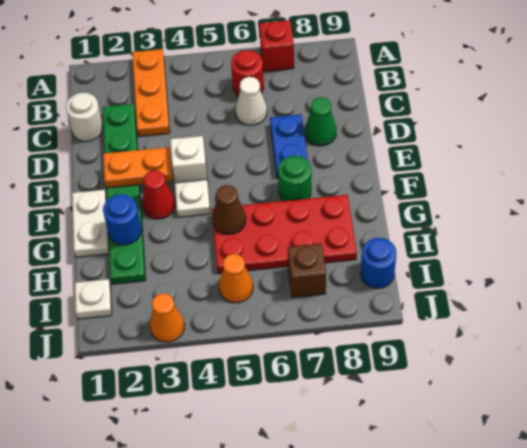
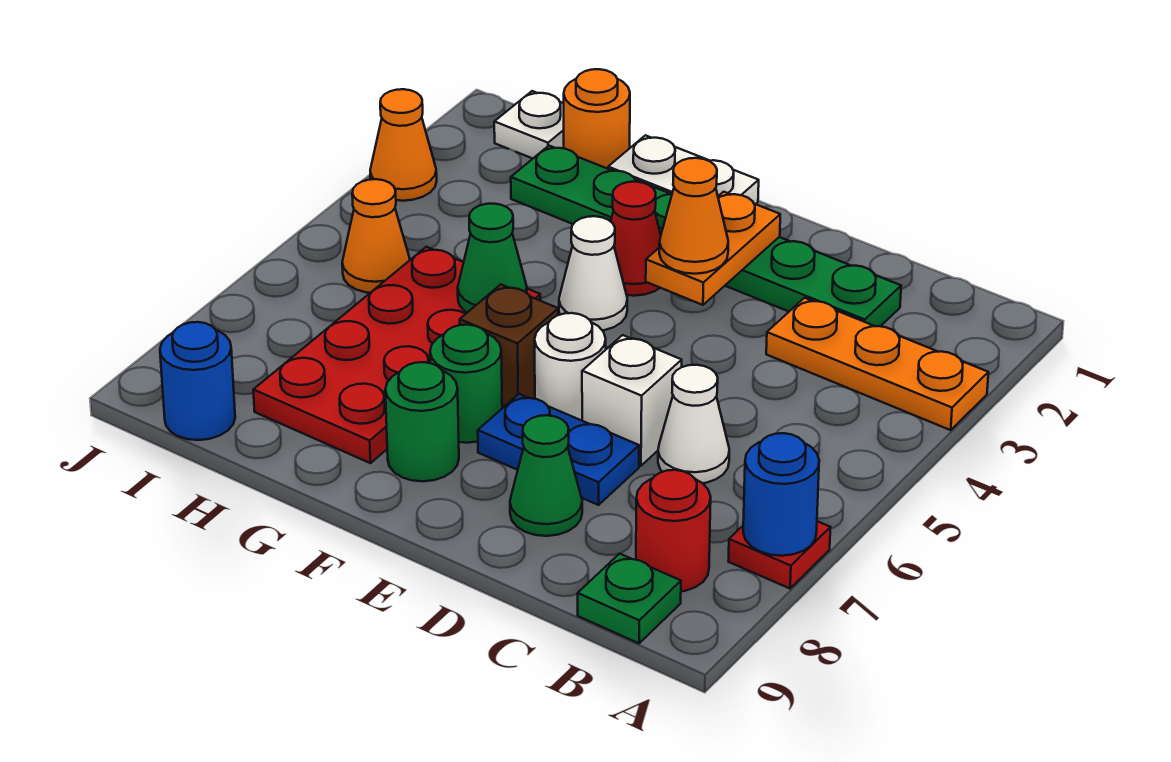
red brick A7 level 1 -> red plate A7 level 1
red round brick B6 level 1 -> red round brick B8 level 1
none -> green plate B9 level 1
white round brick C1 level 1 -> white round brick E6 level 1
none -> orange cone E3 level 3
white brick E4 level 1 -> white brick D6 level 1
white plate F4 level 1 -> white cone F4 level 1
none -> green round brick F8 level 1
blue round brick G2 level 2 -> blue round brick A7 level 2
brown cone G5 level 2 -> green cone G5 level 2
none -> orange round brick H1 level 1
brown brick I7 level 1 -> brown brick F6 level 1

